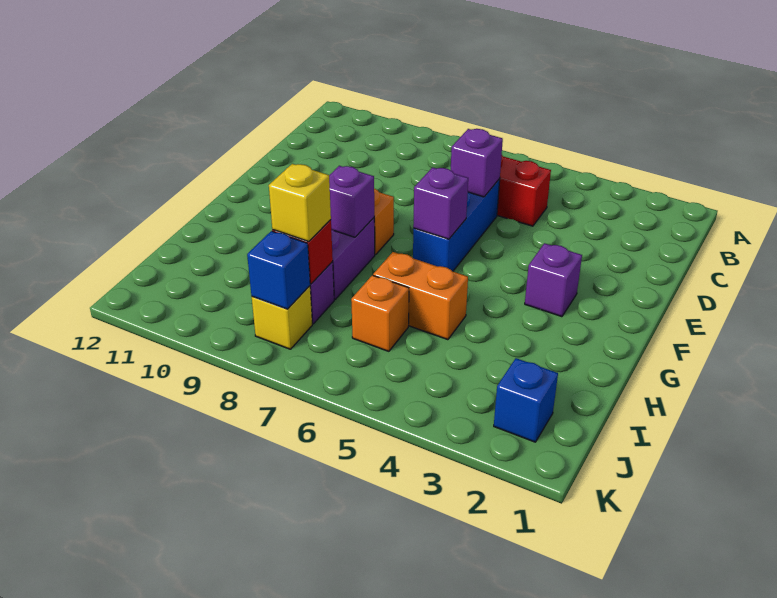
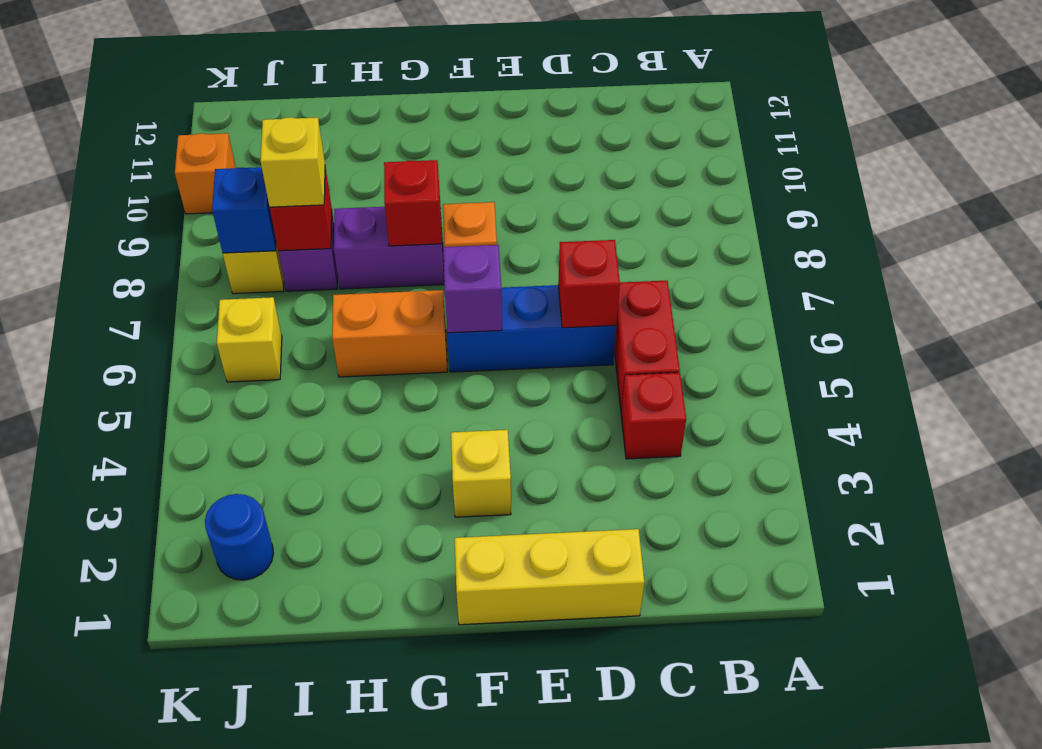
none -> red brick C4 level 1
none -> yellow brick D1:F1 level 1
purple brick D6 level 2 -> red brick D6 level 2
purple brick F3 level 1 -> yellow brick F3 level 1
purple brick G8 level 2 -> red brick G8 level 2
orange brick H5:H6 level 1 -> orange brick G6:H6 level 1
orange brick I6 level 1 -> orange brick K10 level 1
blue brick J2 level 1 -> blue round brick J2 level 1
none -> yellow brick J6 level 1

